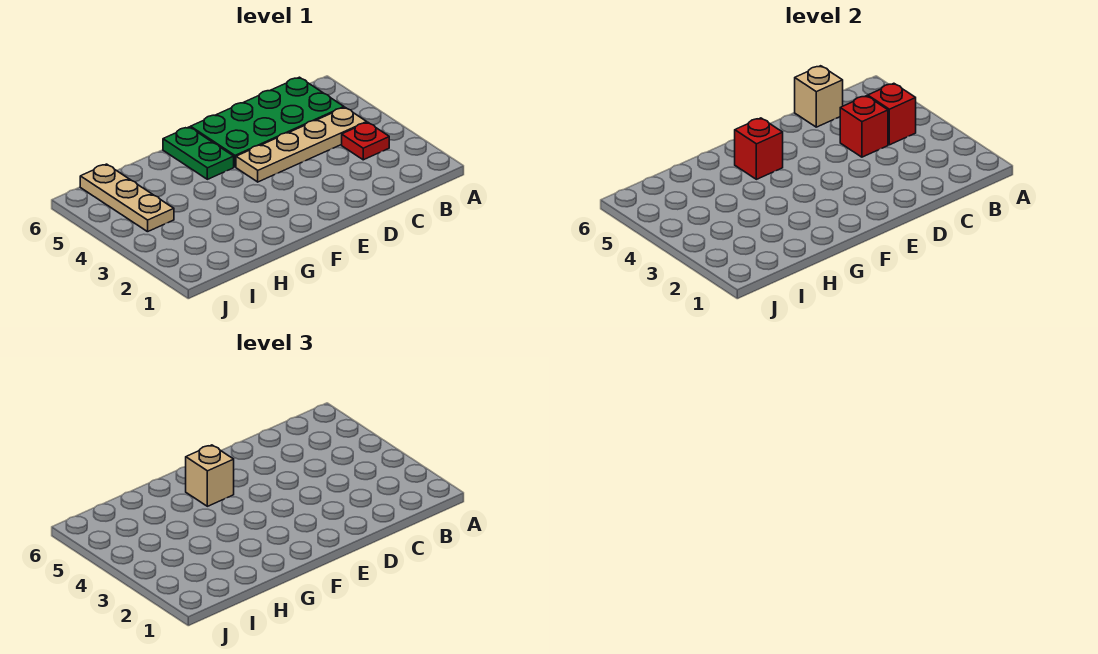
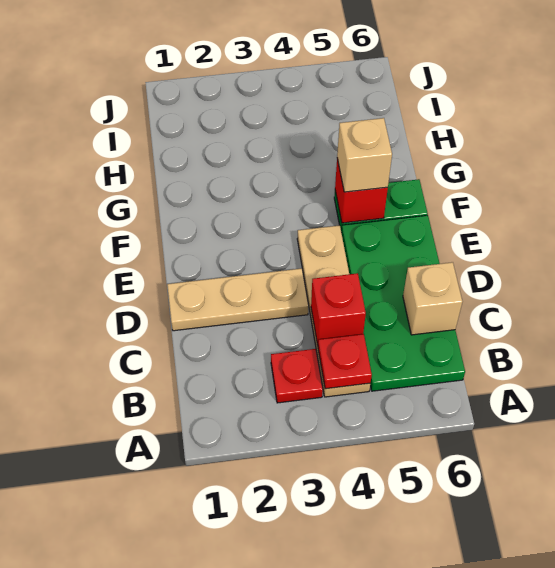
red brick B4 level 2 -> red plate B4 level 2
tan plate I4:I6 level 1 -> tan plate D1:D3 level 1

